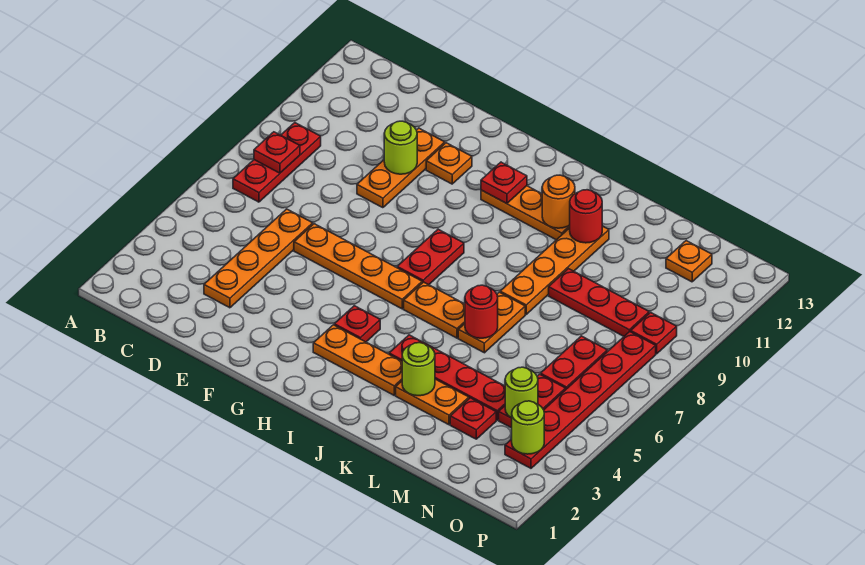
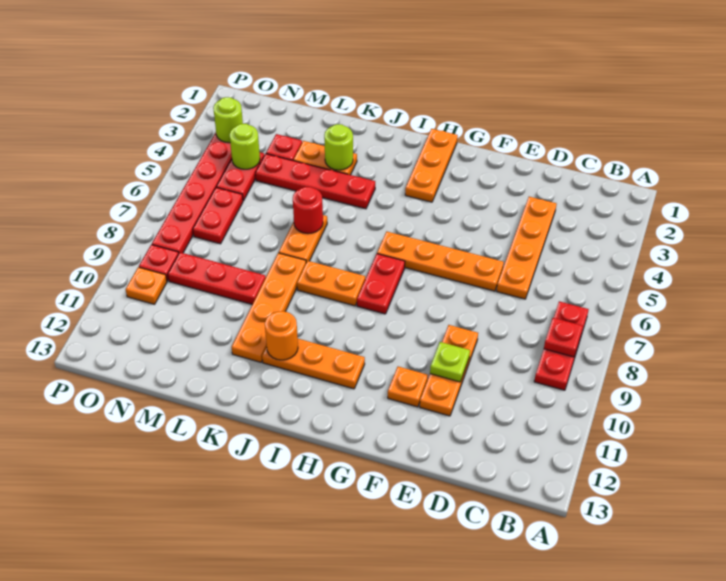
lime round brick E10 level 2 -> lime plate E10 level 2
orange plate H3:J3 level 1 -> orange plate H1:H3 level 1
red plate H4 level 1 -> none
red plate H11 level 2 -> none
orange plate I6:J6 level 1 -> orange plate I8:J8 level 1
red round brick K11 level 2 -> none
orange plate N12 level 1 -> orange plate O10 level 1

